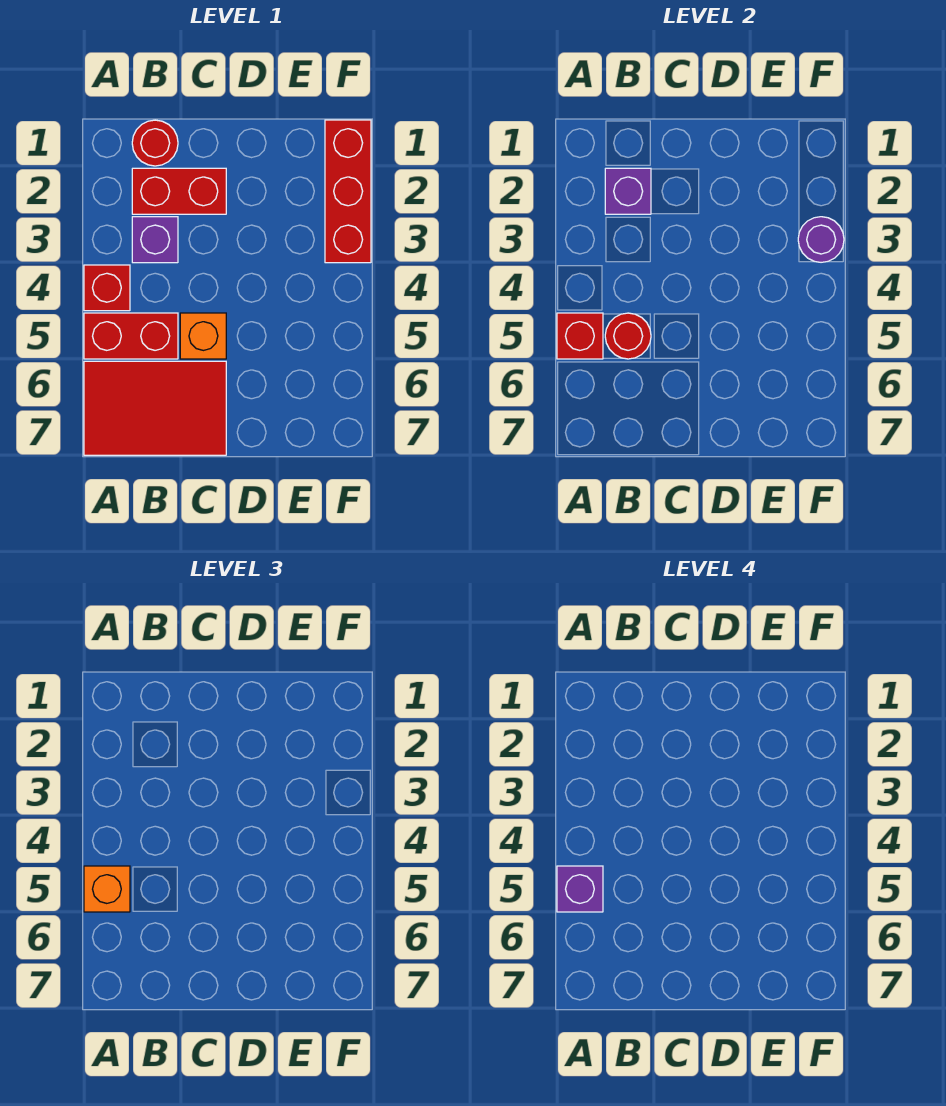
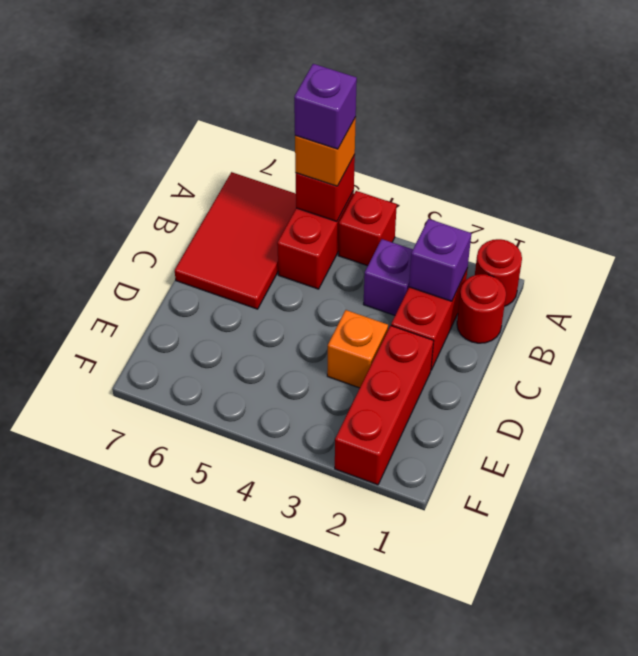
red round brick B5 level 2 -> red round brick A1 level 1
orange brick C5 level 1 -> orange brick D3 level 1
red brick F1:F3 level 1 -> red brick D2:F2 level 1
purple round brick F3 level 2 -> none

